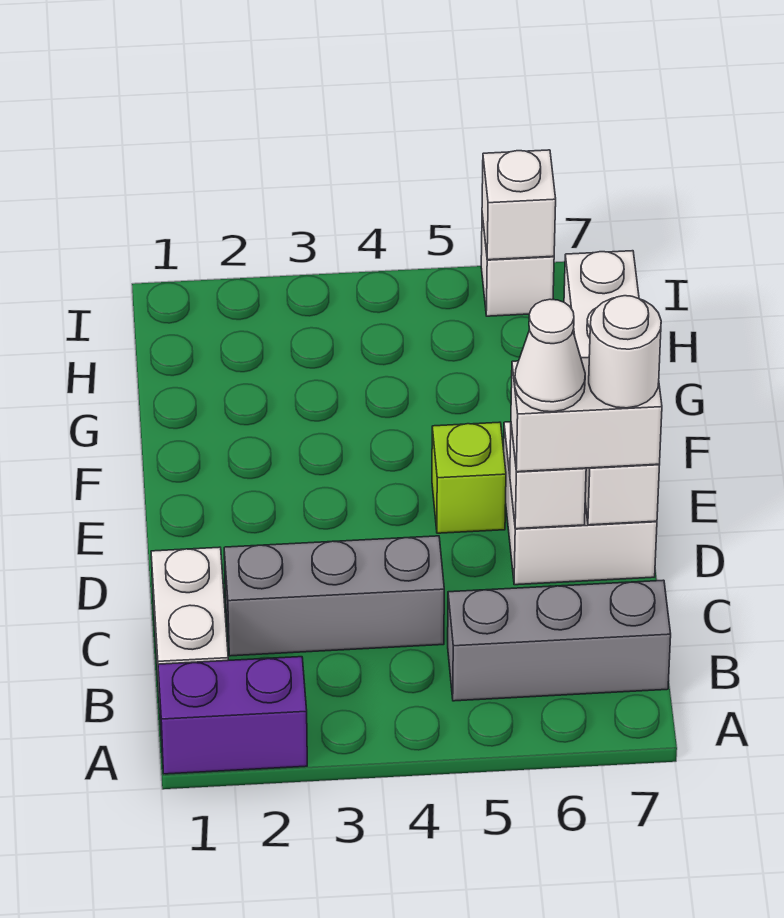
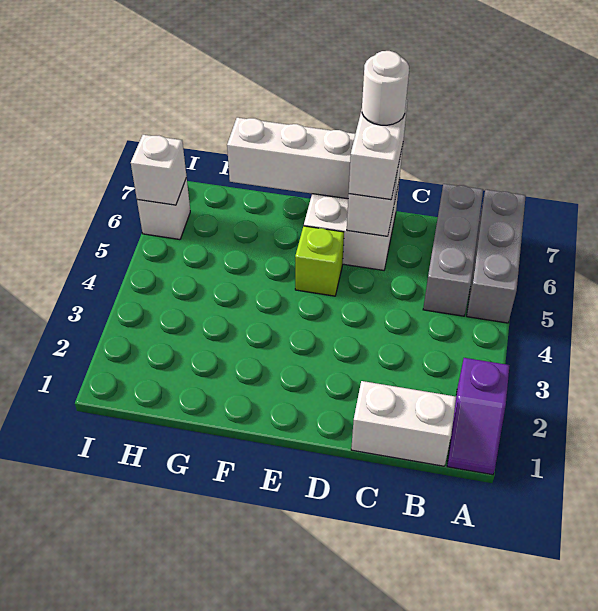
purple brick A1:A2 level 1 -> purple slope A1:A2 level 1 top 2
grey brick C2:C4 level 1 -> grey brick A5:A7 level 1
white cone D6 level 4 -> none

